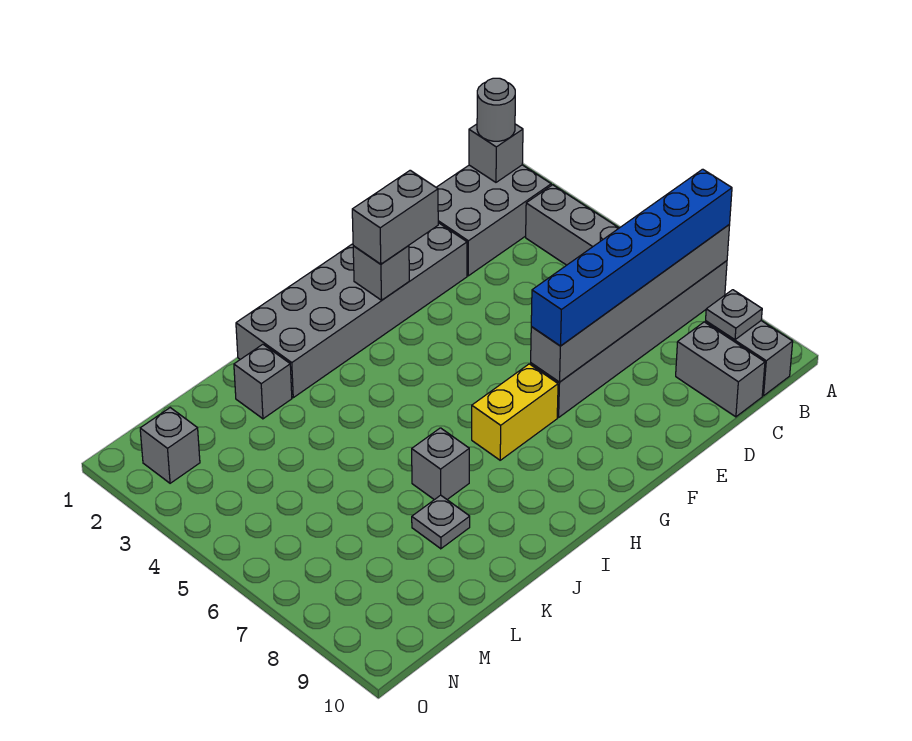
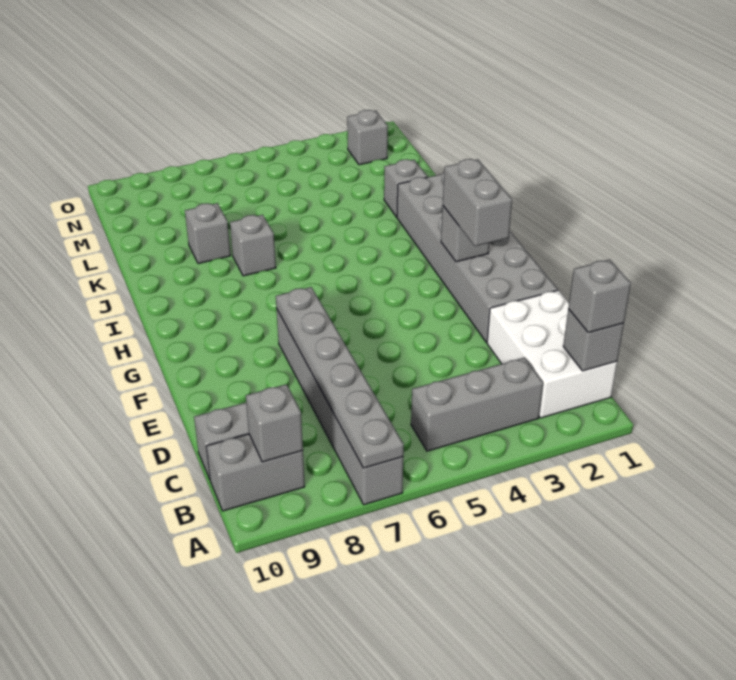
grey brick A7:F7 level 2 -> grey plate A7:F7 level 2
blue brick A7:F7 level 3 -> none
grey brick B1:D2 level 1 -> white brick B1:D2 level 1
grey round brick B1 level 3 -> grey brick B1 level 3
grey plate B9 level 2 -> grey brick B9 level 2
yellow brick G7:H7 level 1 -> none
grey plate K8 level 1 -> grey brick K8 level 1

